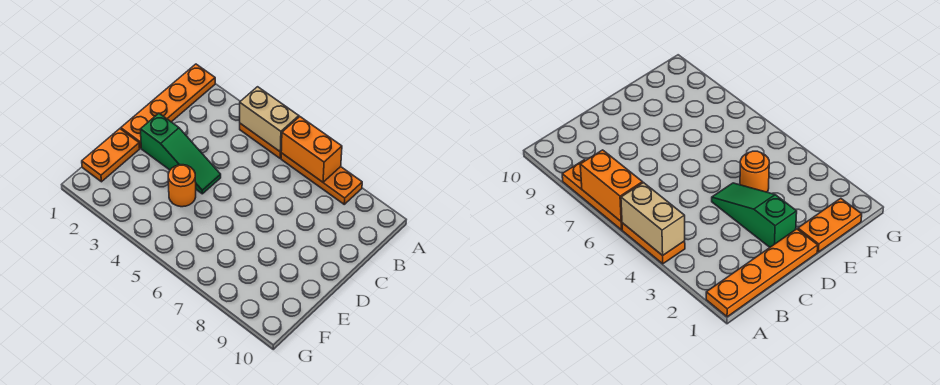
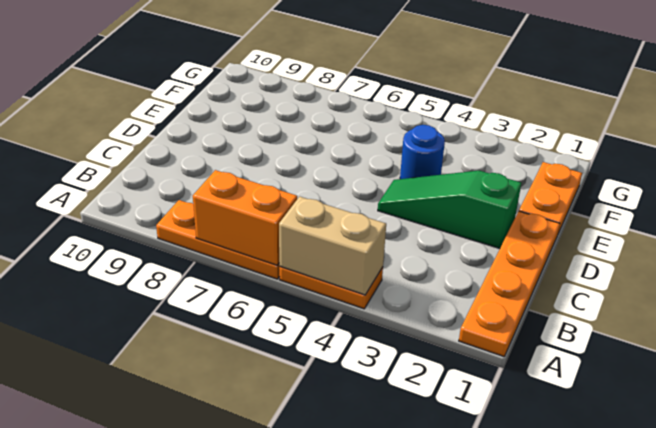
orange round brick E4 level 1 -> blue round brick E4 level 1

